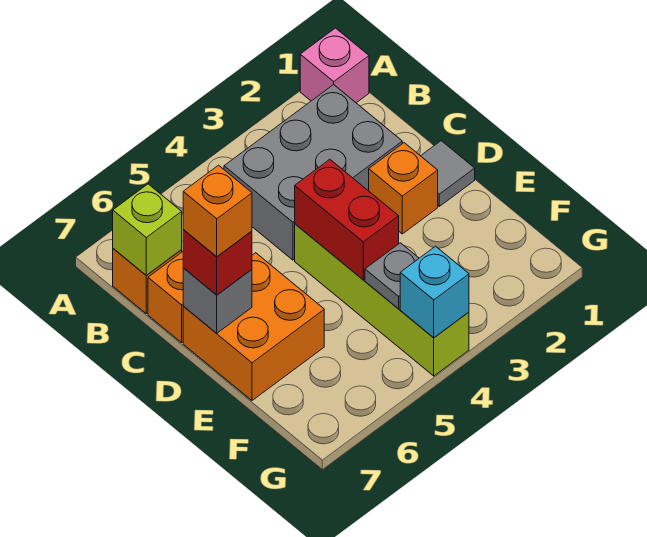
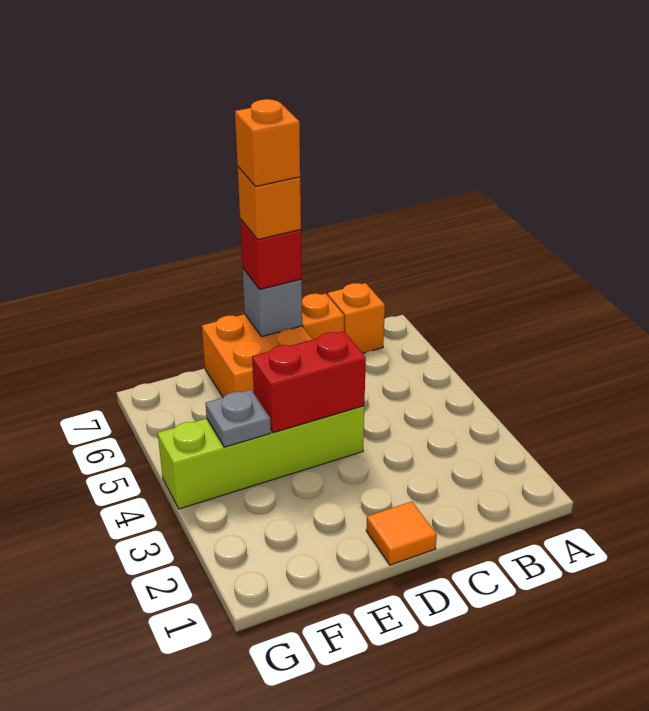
pink brick A1 level 1 -> none
grey brick B2:C4 level 1 -> none
lime brick B7 level 2 -> none
grey tile D1 level 1 -> orange tile D1 level 1
orange brick D2 level 1 -> orange brick D7 level 5
cyan brick G4 level 2 -> none

